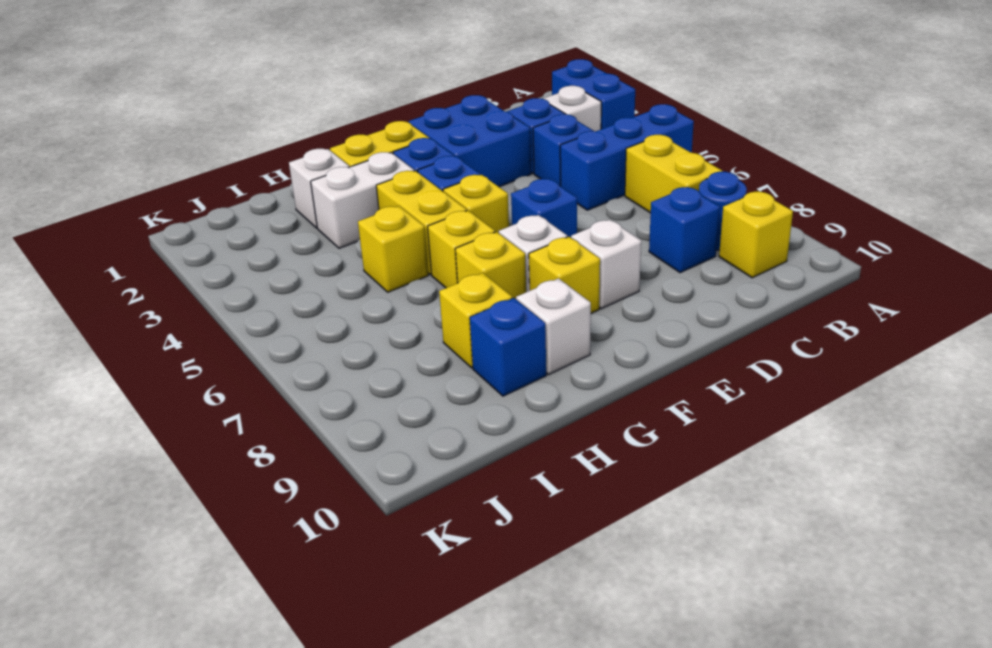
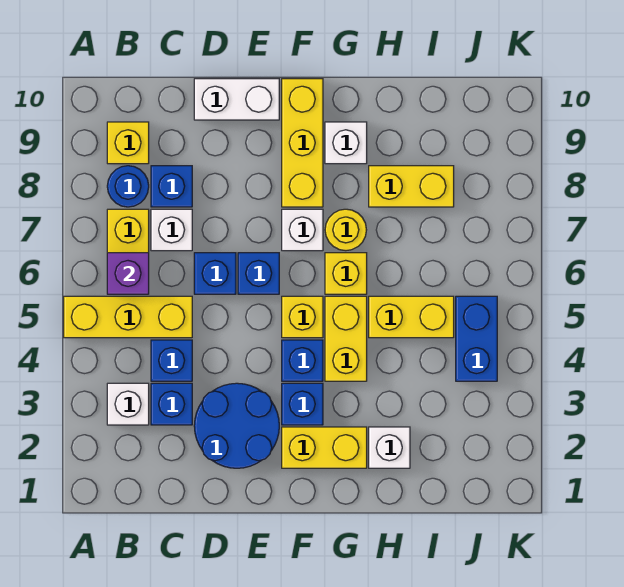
blue brick A2:A3 level 1 -> blue brick J4:J5 level 1
blue brick A5:C5 level 1 -> yellow brick A5:C5 level 1
none -> purple brick B6 level 2
blue brick D2:E3 level 1 -> blue round brick D2:E3 level 1
white brick E8 level 1 -> white brick C7 level 1
yellow brick F8 level 1 -> yellow brick F8:F10 level 1
white brick G3:H3 level 1 -> white brick D10:E10 level 1
yellow brick G7 level 1 -> yellow round brick G7 level 1
yellow brick H5 level 1 -> yellow brick H5:I5 level 1
yellow brick H8 level 1 -> yellow brick H8:I8 level 1
blue brick H9 level 1 -> blue brick D6 level 1

